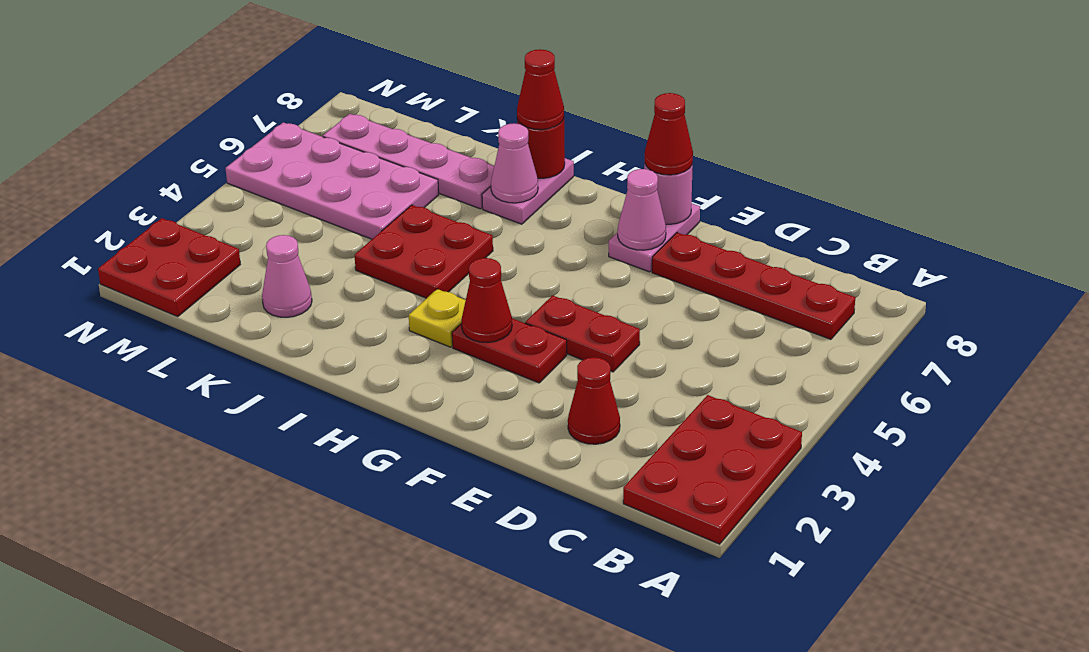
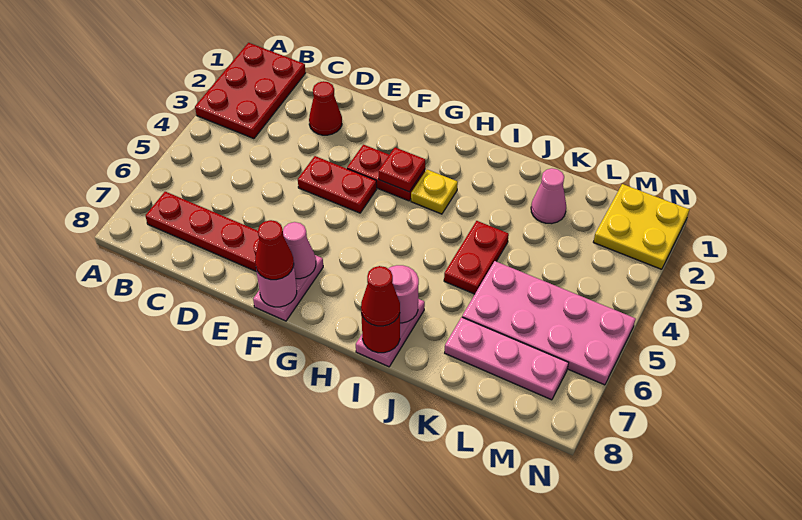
red cone G3 level 2 -> red plate G3 level 2
red plate I4:J5 level 1 -> red plate J4:J5 level 1
pink cone I7 level 2 -> pink round brick I7 level 2
pink plate J7:M7 level 1 -> pink plate K7:M7 level 1
red plate M1:N2 level 1 -> yellow plate M1:N2 level 1

